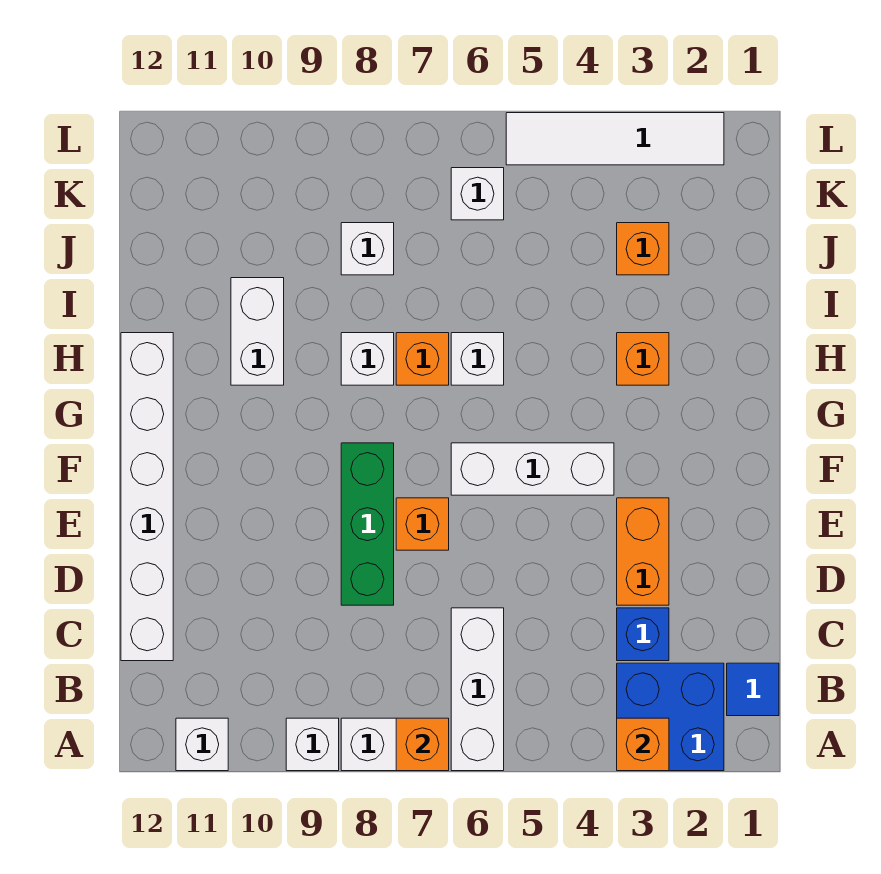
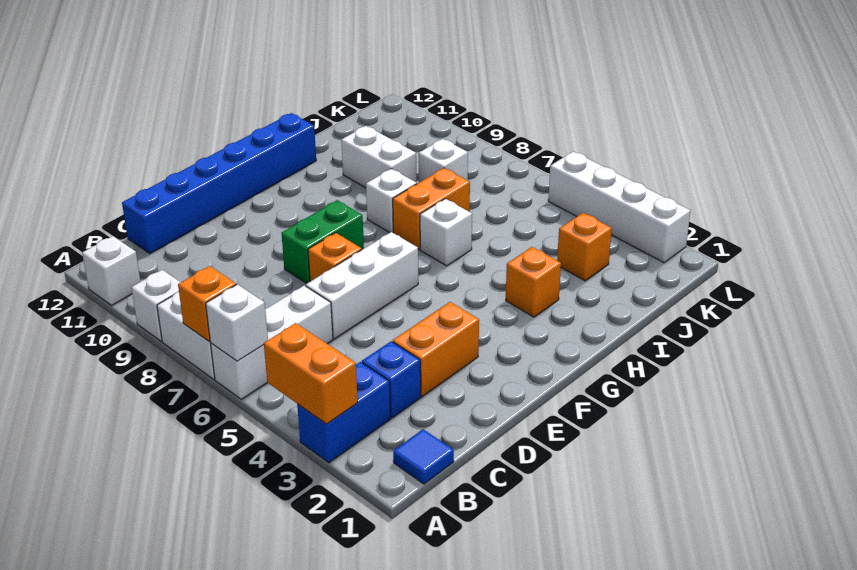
blue brick A2:B3 level 1 -> blue brick A3:B3 level 1
orange brick A3 level 2 -> orange brick A3:A4 level 2
white brick C12:H12 level 1 -> blue brick C12:H12 level 1
green brick D8:F8 level 1 -> green brick E8:F8 level 1
white brick F4:F6 level 1 -> white brick D6:F6 level 1
orange brick H7 level 1 -> orange brick H7:I7 level 1
white brick H10:I10 level 1 -> white brick I9:I10 level 1
white brick K6 level 1 -> white brick A6 level 2
white tile L2:L5 level 1 -> white brick L2:L5 level 1

